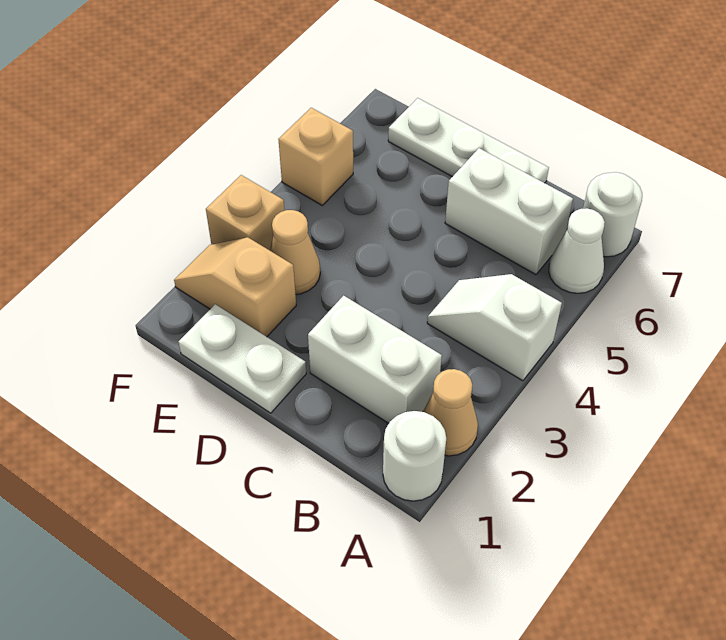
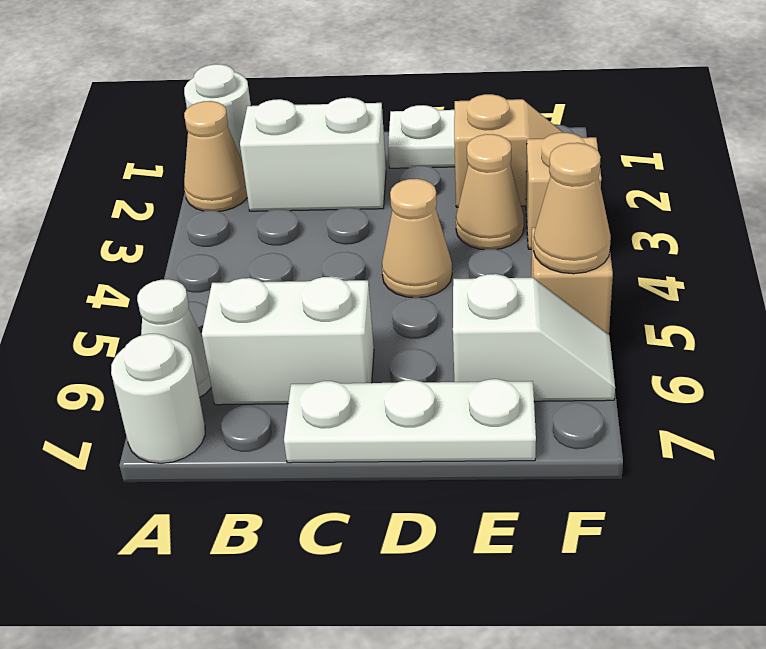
white slope A4:B4 level 1 top A -> white slope E6:F6 level 1 top E
none -> tan cone D4 level 1
none -> tan cone F5 level 2

